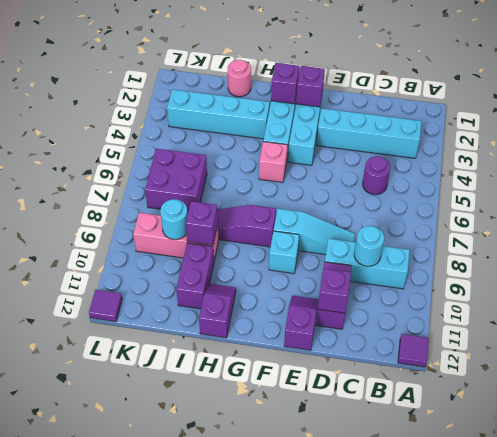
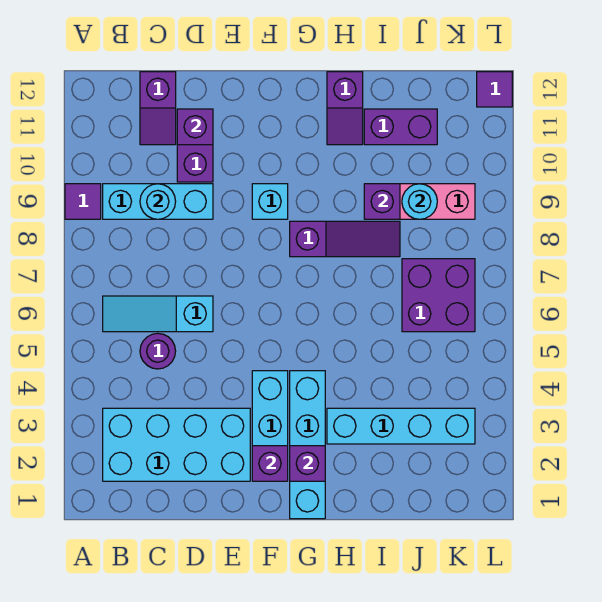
purple tile A12 level 1 -> purple tile A9 level 1
cyan brick B3:E3 level 1 -> cyan brick B2:E3 level 1
cyan slope D8:F8 level 1 top F -> cyan slope B6:D6 level 1 top D
purple slope E11:E12 level 1 top 12 -> purple slope C11:C12 level 1 top 12
pink brick G5 level 1 -> none
pink round brick I1 level 1 -> none
purple brick I10:I11 level 1 -> purple brick I11:J11 level 1

